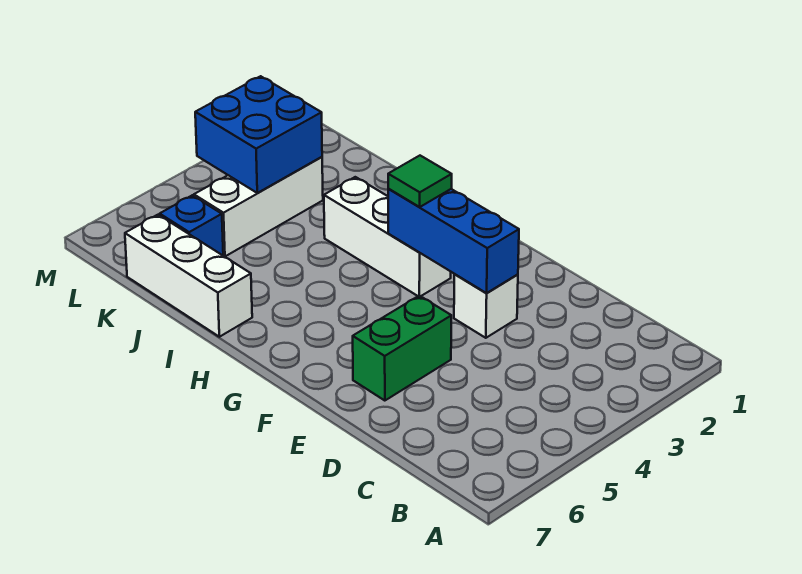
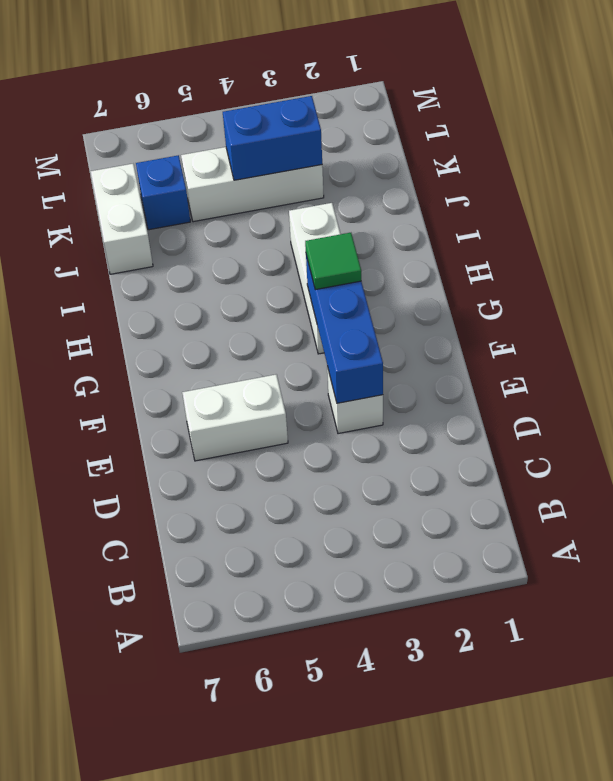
green brick E5:E6 level 1 -> white brick E5:E6 level 1
white brick I7:K7 level 1 -> white brick J7:K7 level 1
blue brick K3:L4 level 2 -> blue brick K3:K4 level 2

